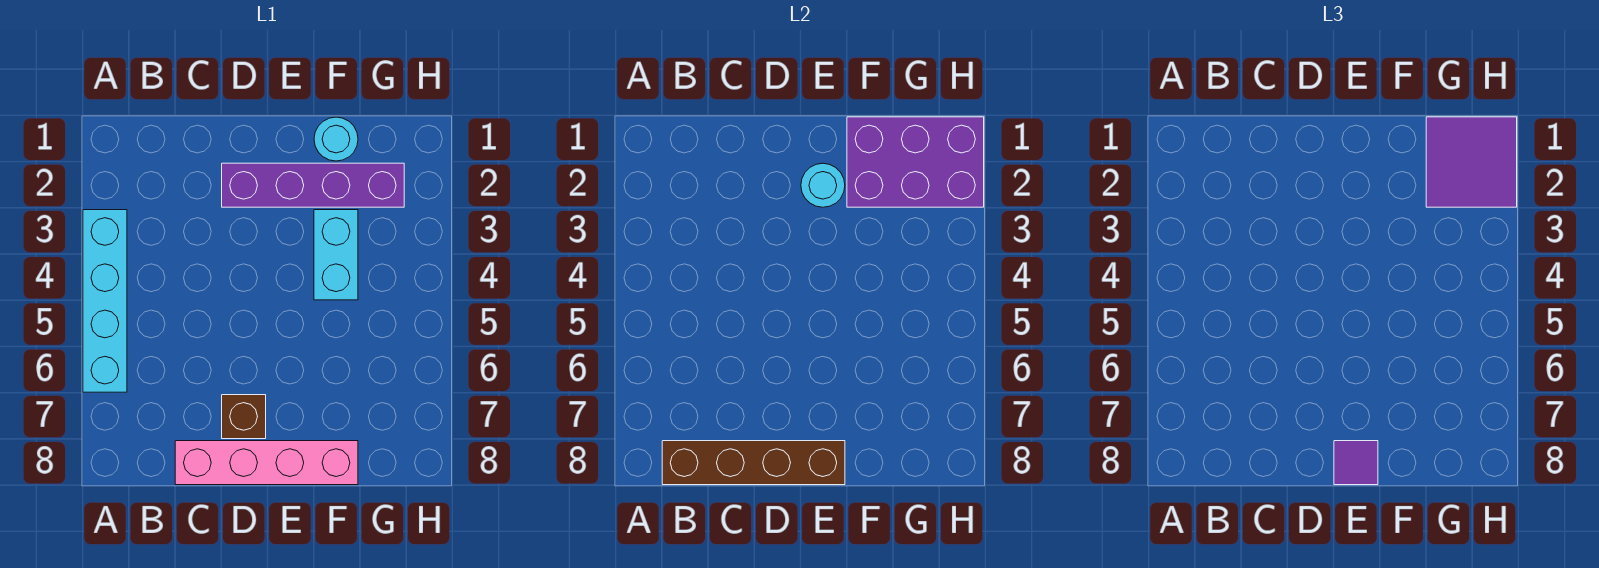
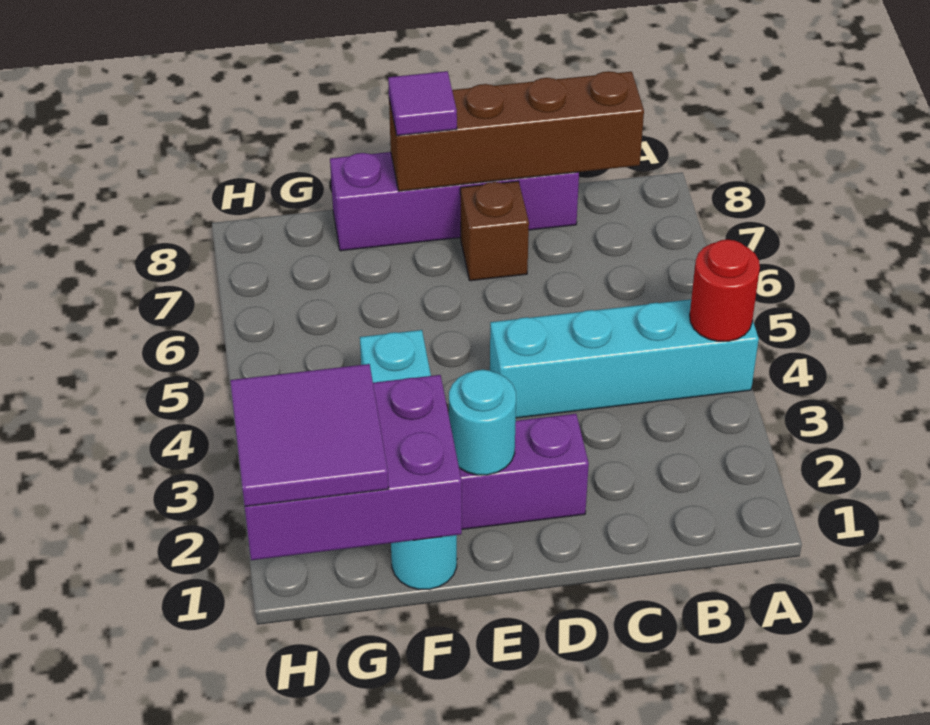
cyan brick A3:A6 level 1 -> cyan brick A4:D4 level 1
none -> red round brick A4 level 2
pink brick C8:F8 level 1 -> purple brick C8:F8 level 1

